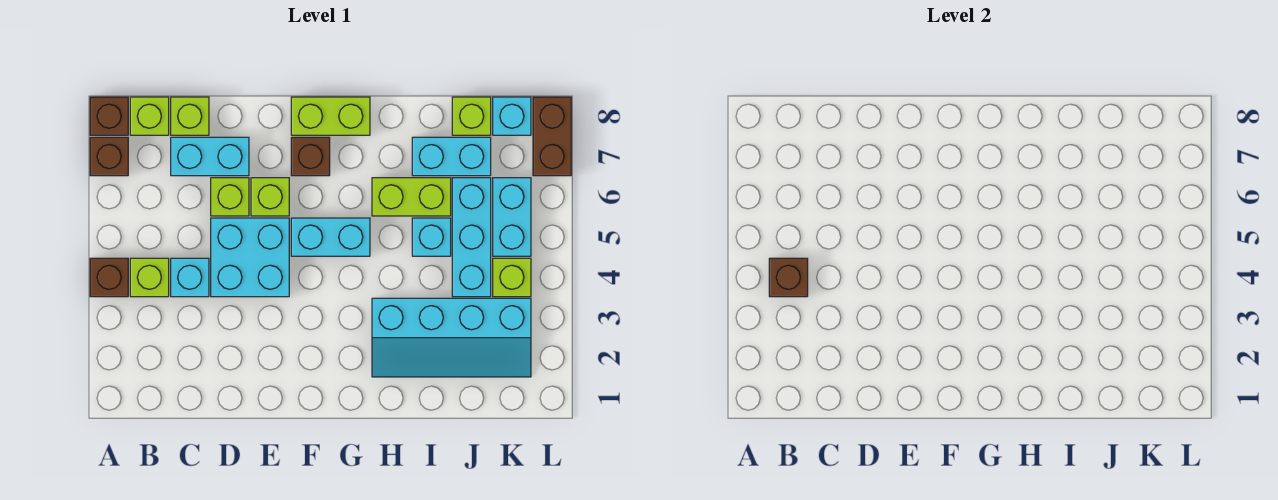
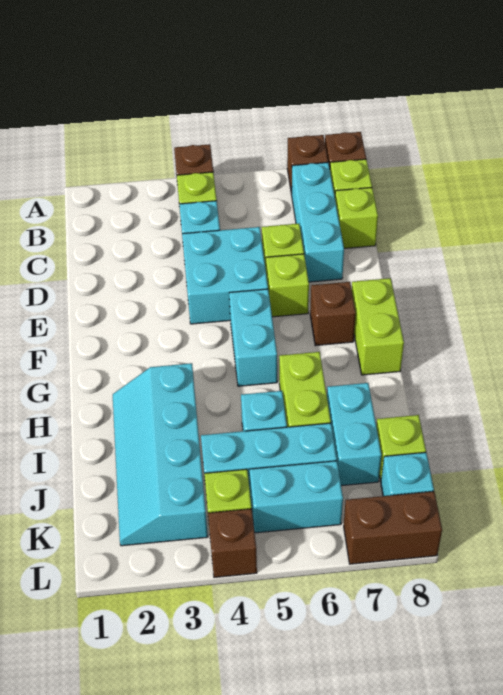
brown brick B4 level 2 -> brown brick L4 level 1
cyan brick C7:D7 level 1 -> cyan brick B7:D7 level 1

